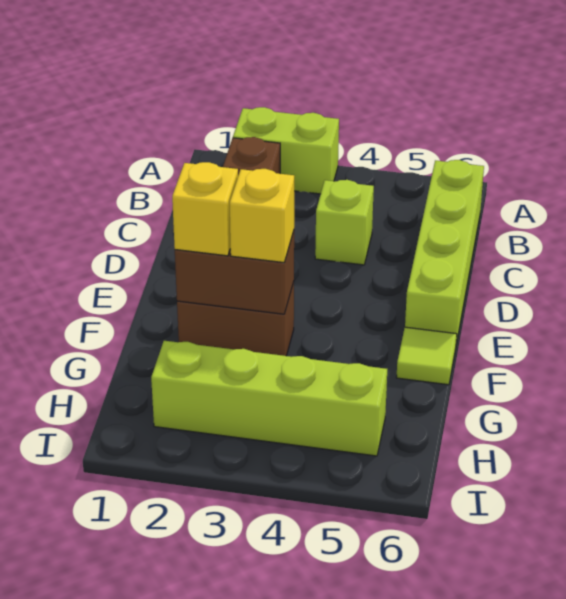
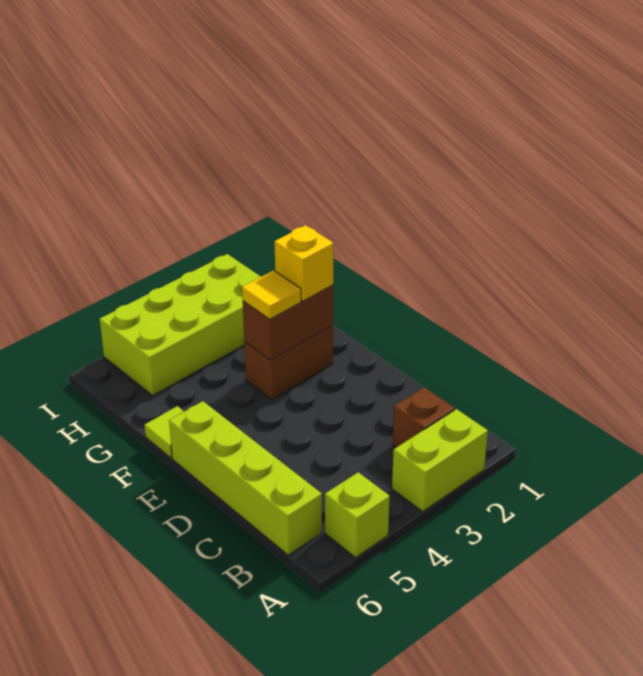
lime brick C4 level 1 -> lime brick A5 level 1
yellow brick F3 level 3 -> yellow tile F3 level 3
lime brick H2:H5 level 1 -> lime brick H2:I5 level 1

